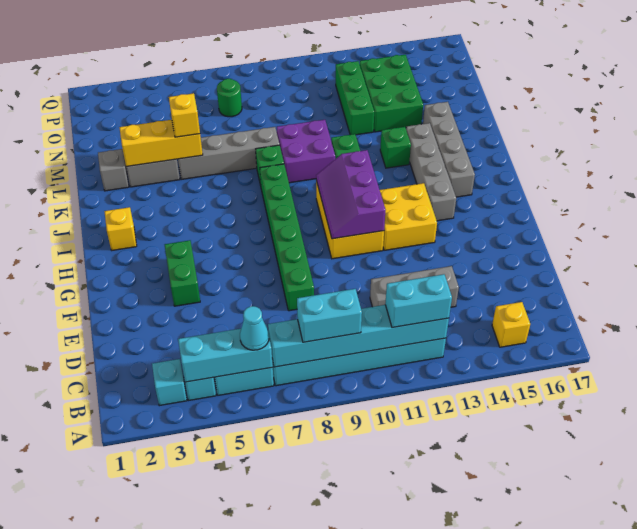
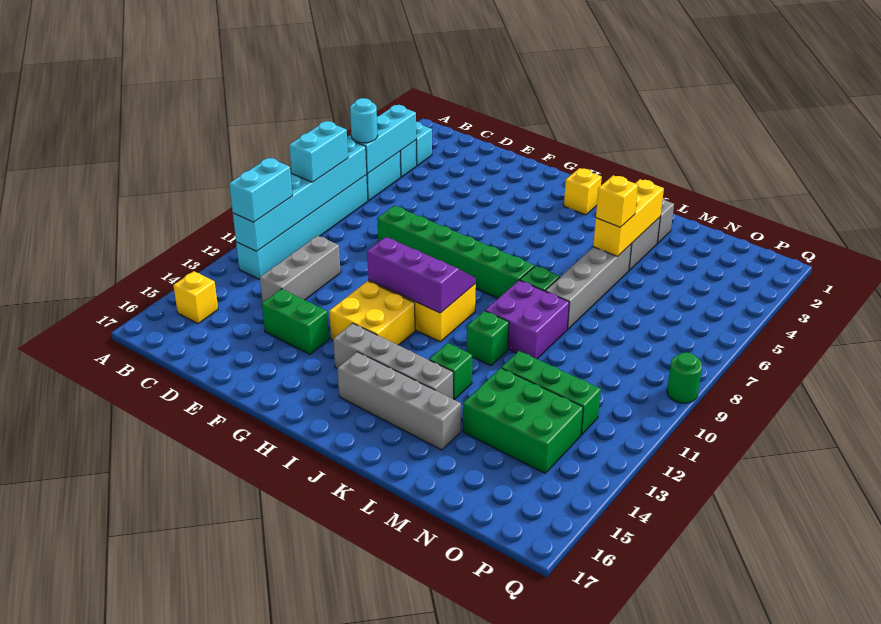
cyan cone B6 level 3 -> cyan round brick B6 level 3
green brick F4:G4 level 1 -> green brick E14:F14 level 1
green round brick O7 level 1 -> green round brick Q9 level 1

